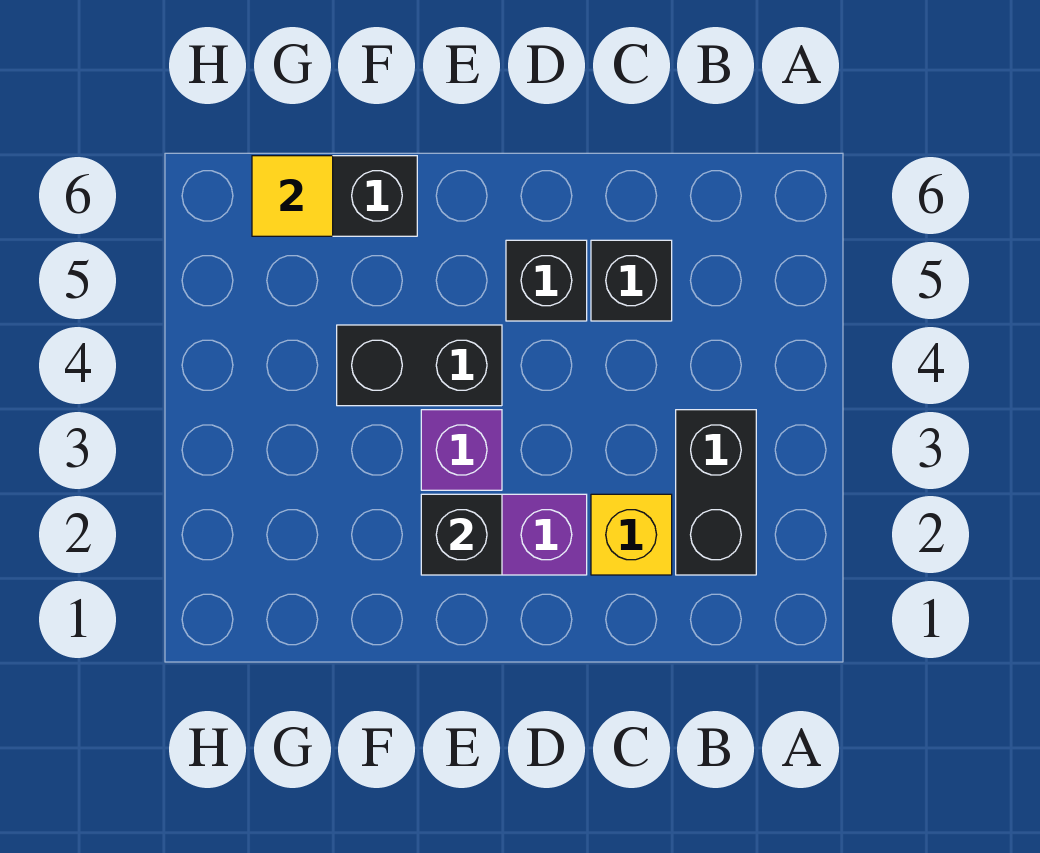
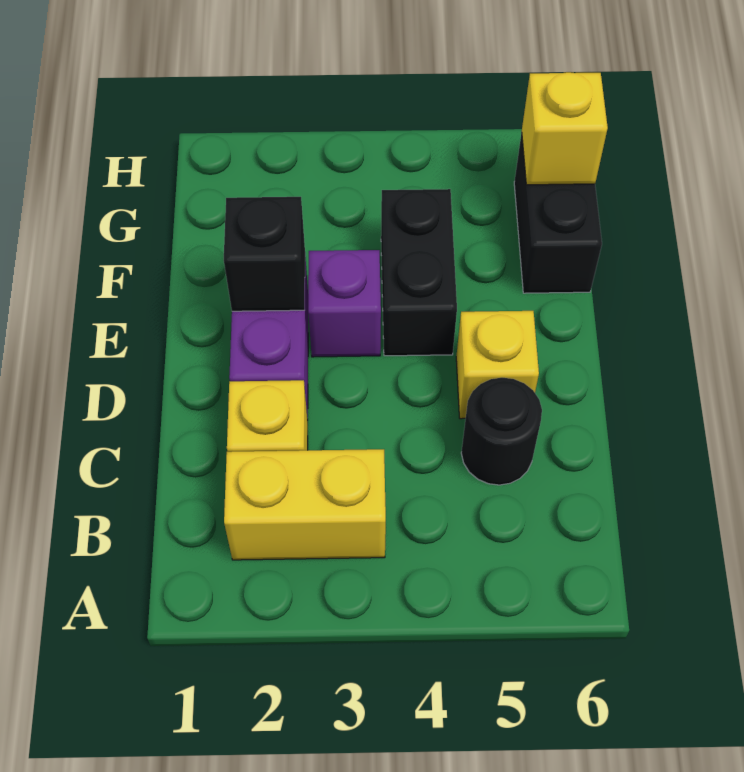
black brick B2:B3 level 1 -> yellow brick B2:B3 level 1
black brick C5 level 1 -> black round brick C5 level 1
black brick D5 level 1 -> yellow brick D5 level 1
yellow tile G6 level 2 -> yellow brick G6 level 2

